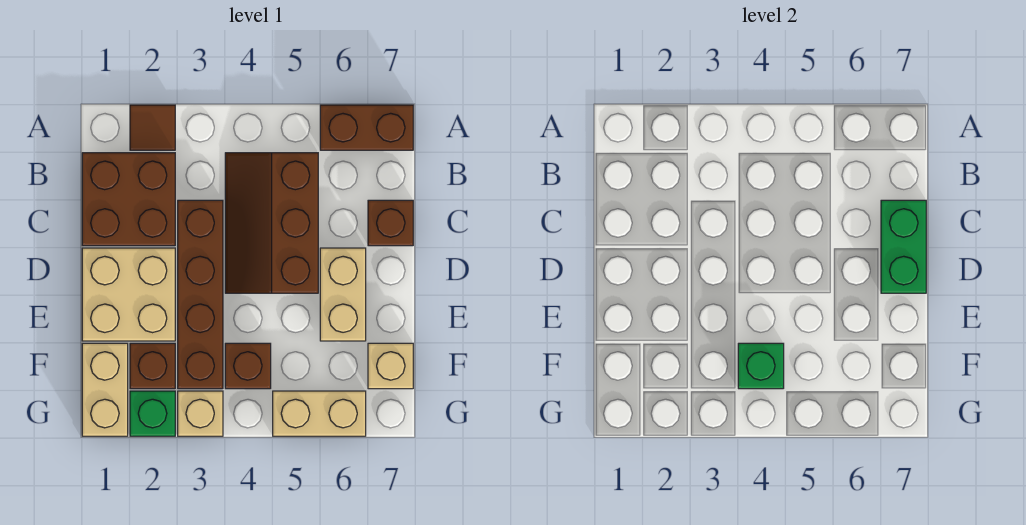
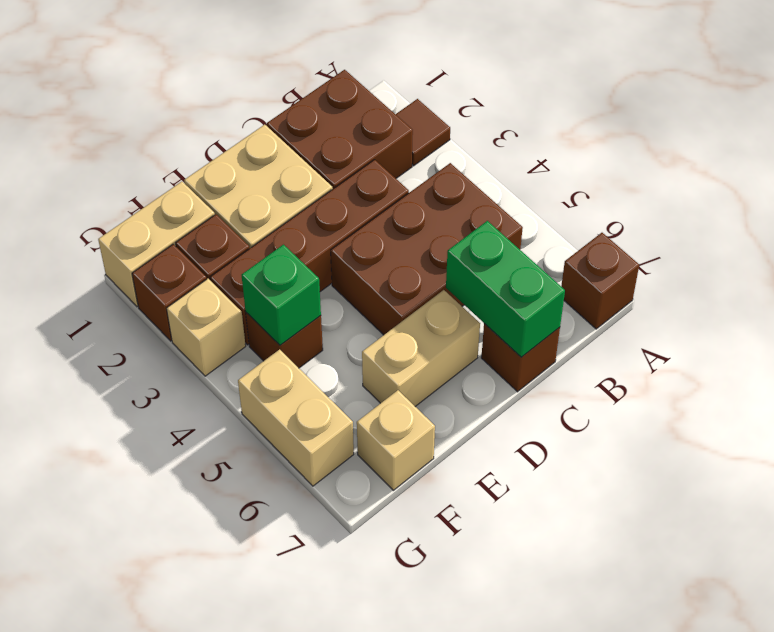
brown brick A6:A7 level 1 -> brown brick A7 level 1
brown slope B4:D5 level 1 top 5 -> brown brick B4:D5 level 1
green brick C7:D7 level 2 -> green brick C6:C7 level 2
green brick G2 level 1 -> brown brick G2 level 1

